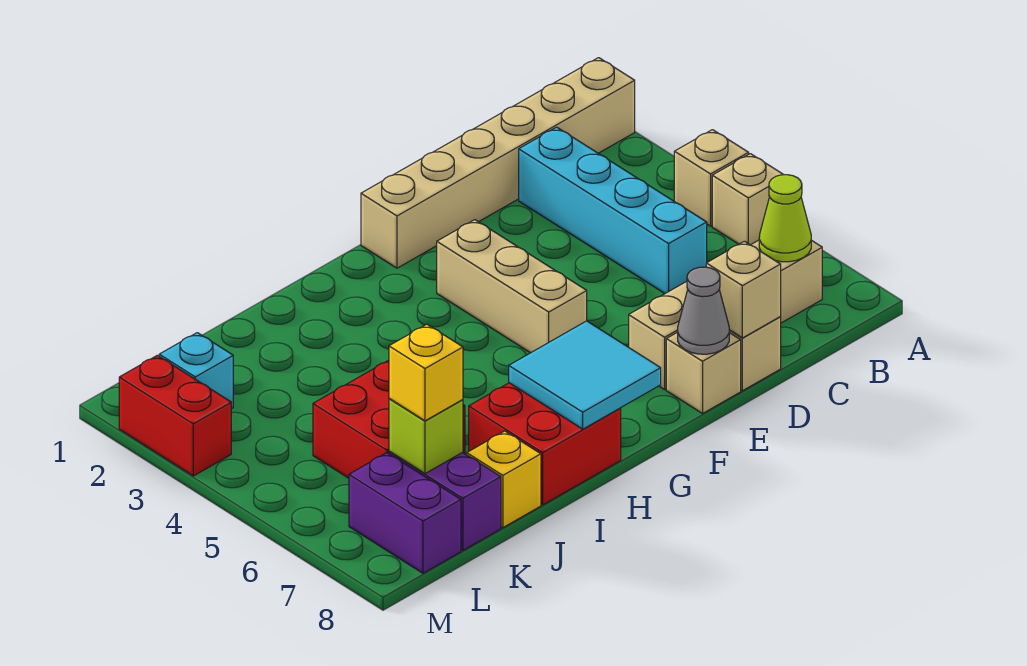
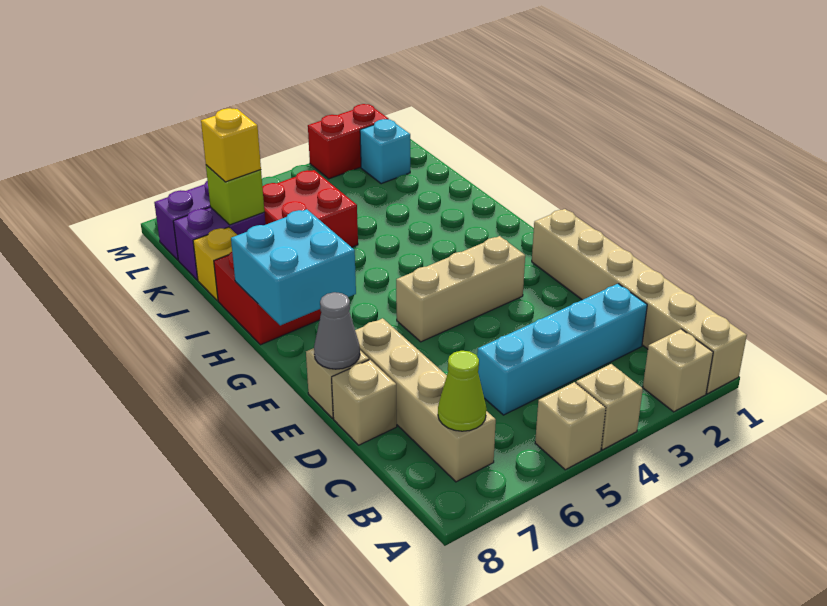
tan brick D8 level 2 -> tan brick A2 level 1
cyan tile G7:H8 level 2 -> cyan brick G7:H8 level 2

